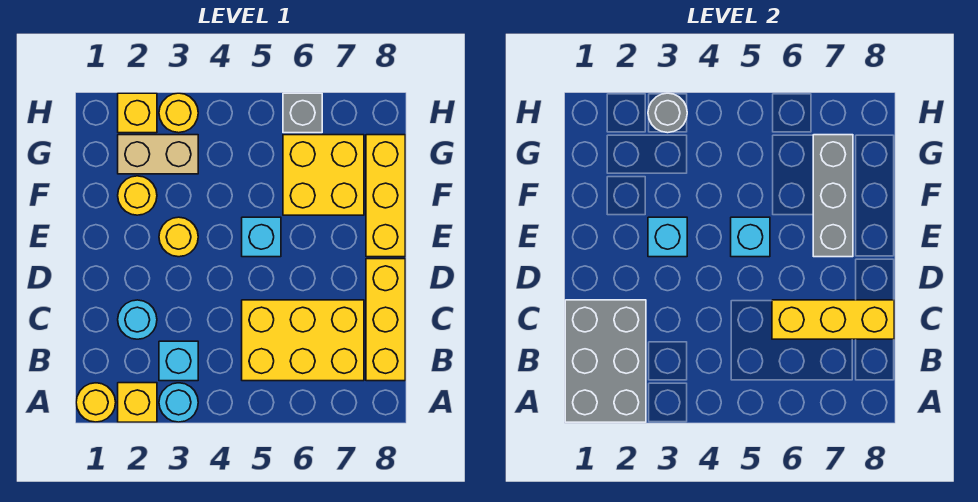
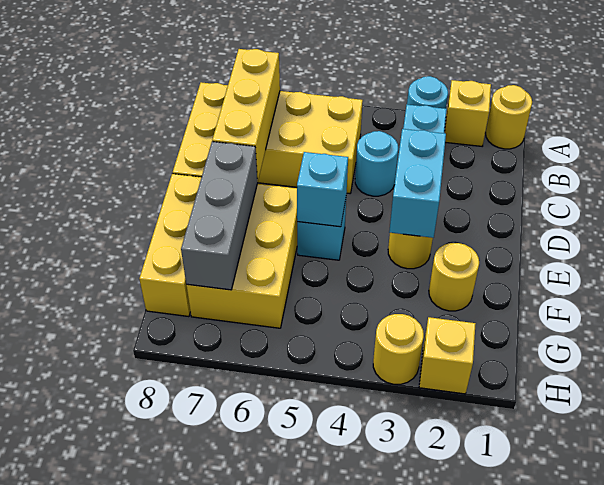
grey brick A1:C2 level 2 -> none
cyan round brick C2 level 1 -> cyan round brick C4 level 1
yellow brick C6:C8 level 2 -> yellow brick B7:D7 level 2
cyan brick E3 level 2 -> cyan brick D3:E3 level 2
yellow brick F6:G7 level 1 -> yellow brick E6:G7 level 1
tan brick G2:G3 level 1 -> none
grey round brick H3 level 2 -> none
grey brick H6 level 1 -> none

